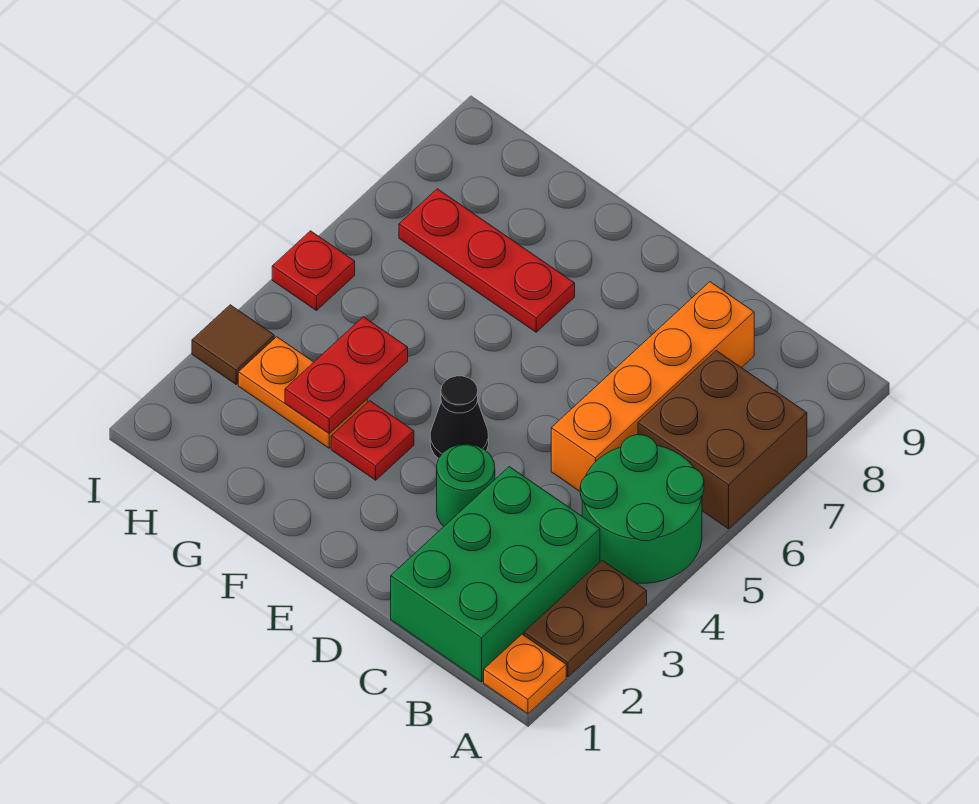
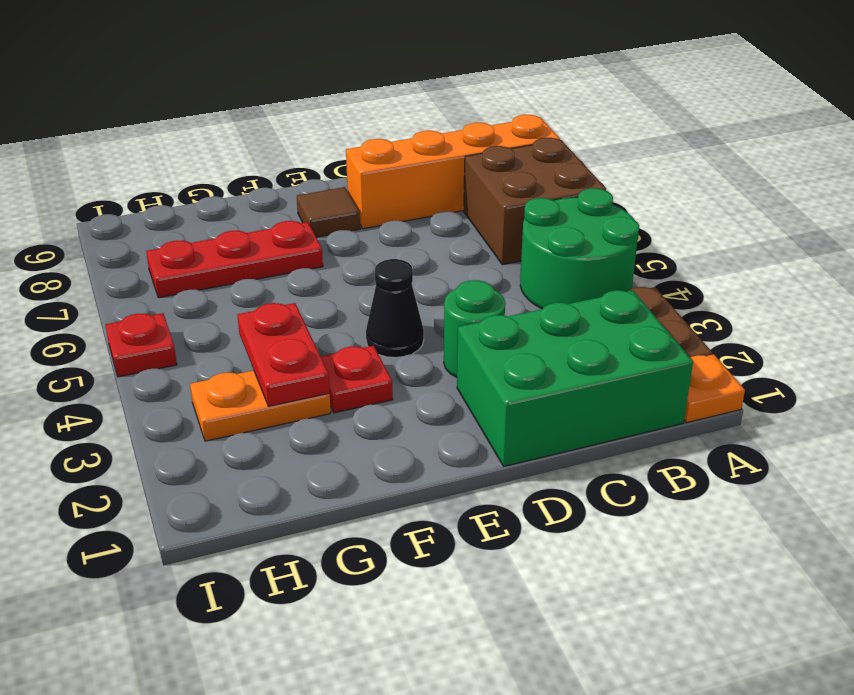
green brick B1:C3 level 1 -> green brick B1:D2 level 1
orange brick C5:C8 level 1 -> orange brick A8:D8 level 1
brown tile I3 level 1 -> brown tile E8 level 1

